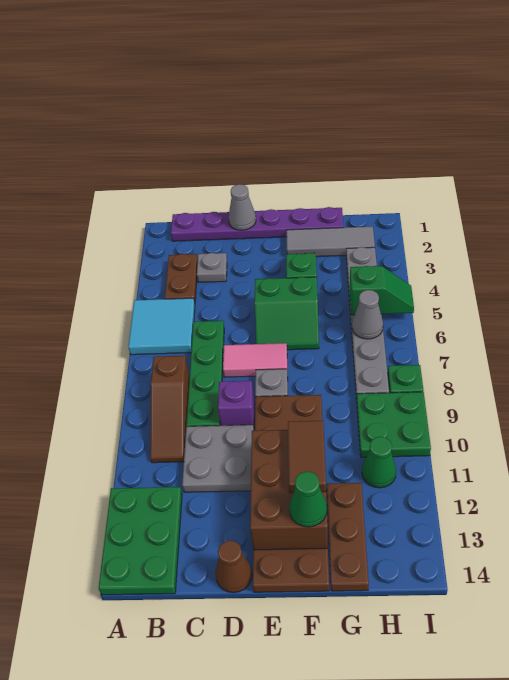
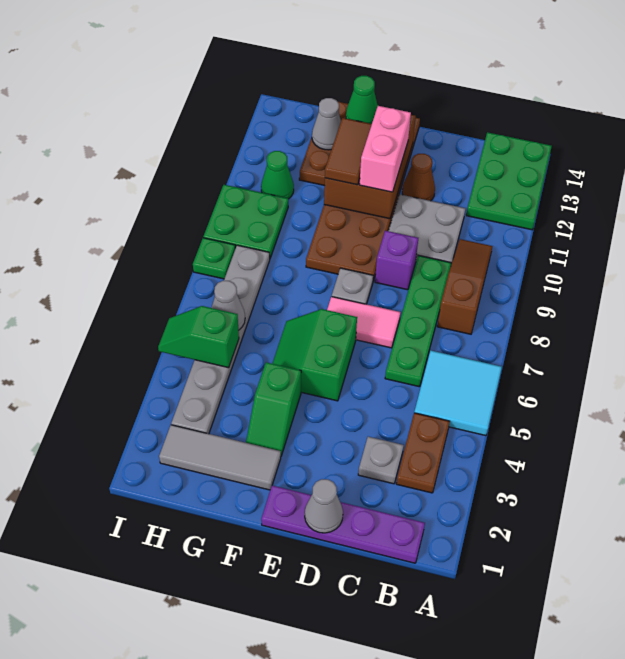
purple plate B1:G1 level 1 -> purple plate B1:E1 level 1
brown cone D14 level 1 -> brown cone D12 level 1
green slope E5:F6 level 1 top 5 -> green slope E5:F6 level 1 top E
none -> pink brick E11:E12 level 3
none -> grey cone G13 level 2

